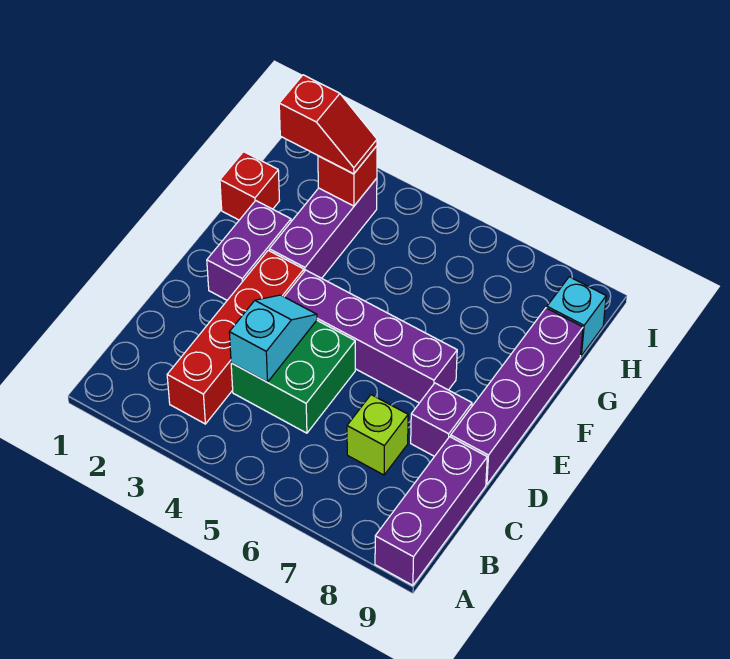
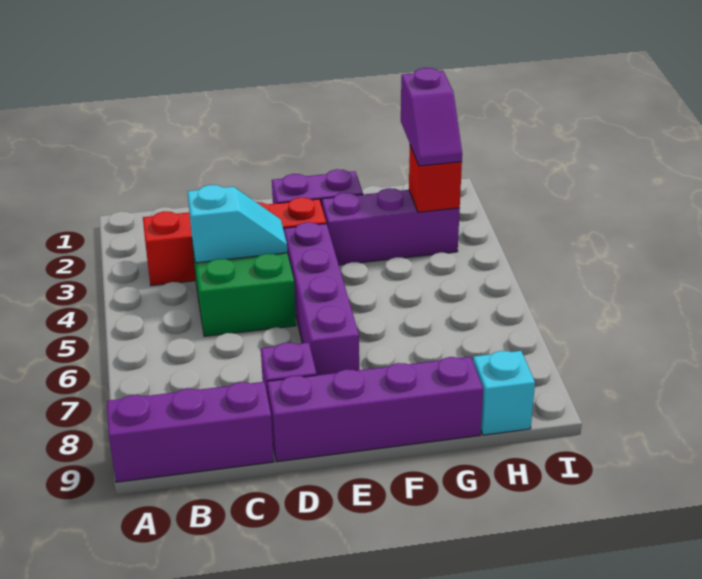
lime brick C7 level 1 -> none
red brick G1 level 1 -> none
red slope H2:H3 level 3 top 2 -> purple slope H2:H3 level 3 top 2

